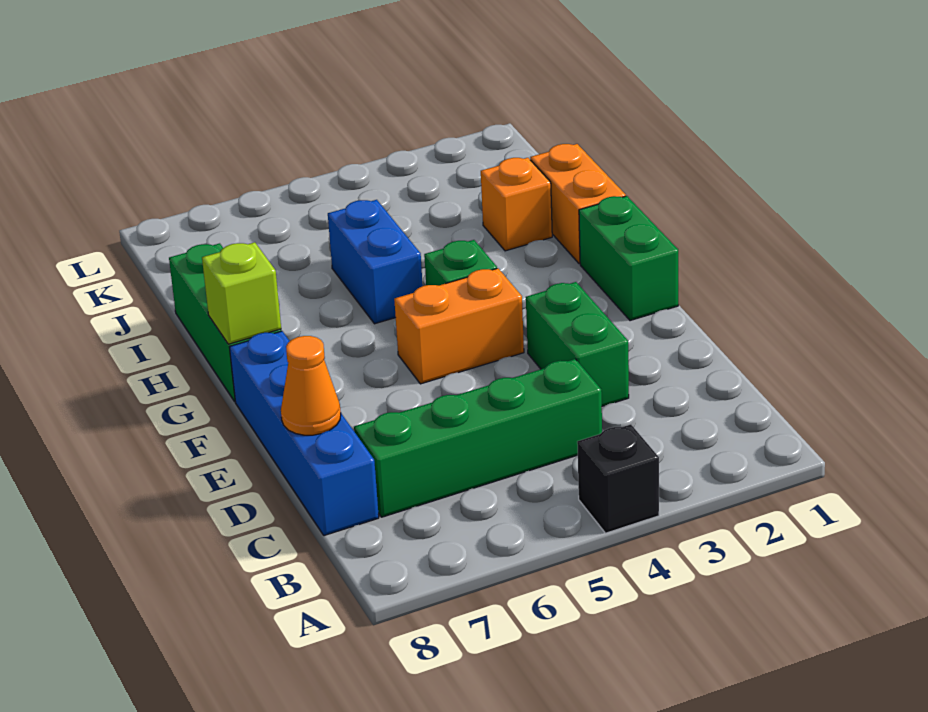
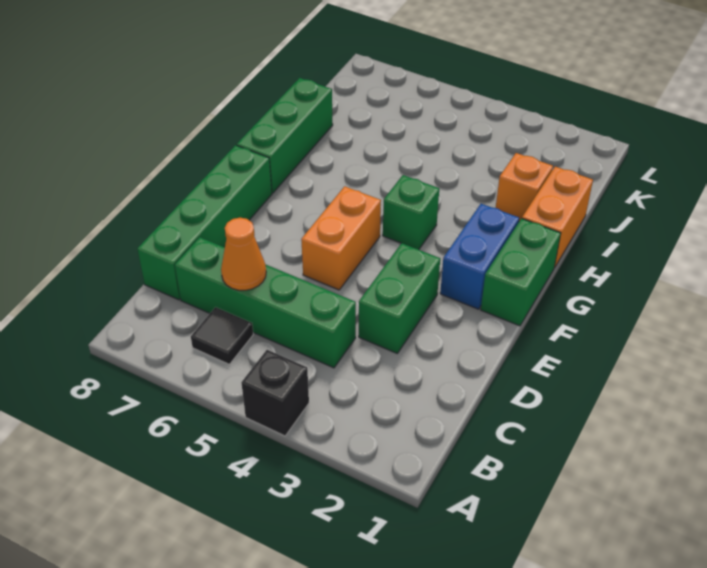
none -> black tile B6 level 1
blue brick C8:F8 level 1 -> green brick C8:F8 level 1
orange cone D8 level 2 -> orange cone C6 level 2
orange brick F4:F5 level 1 -> orange brick E5:F5 level 1
lime brick G8 level 2 -> none
blue brick H5:I5 level 1 -> blue brick F2:G2 level 1

